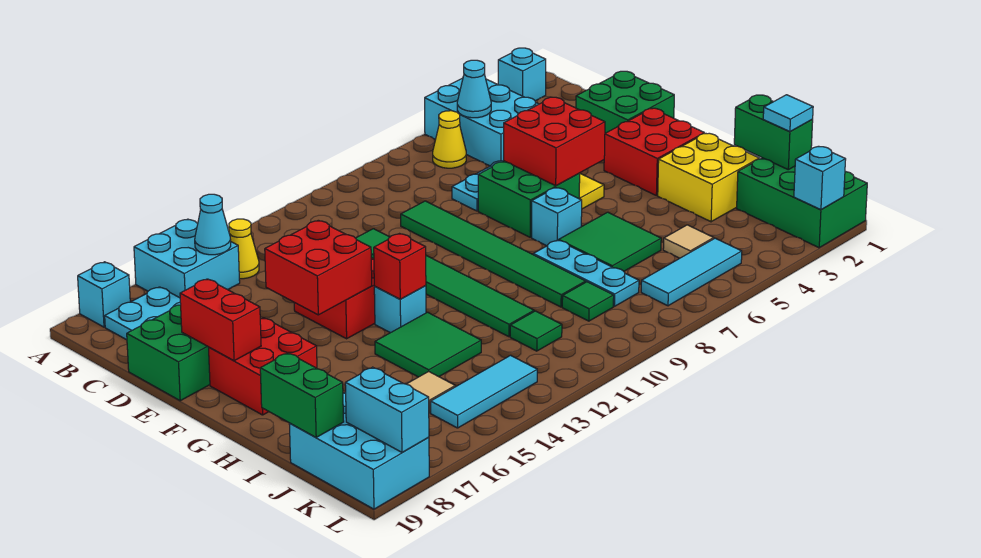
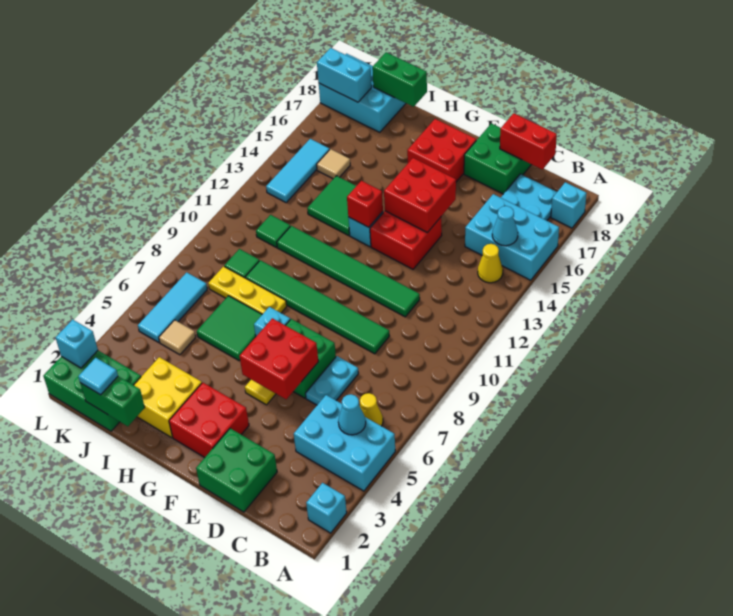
cyan brick A15:B16 level 1 -> cyan brick A15:C16 level 1
red brick E18:F18 level 2 -> red brick C19:D19 level 2
cyan plate H8:J8 level 1 -> yellow plate H8:J8 level 1

